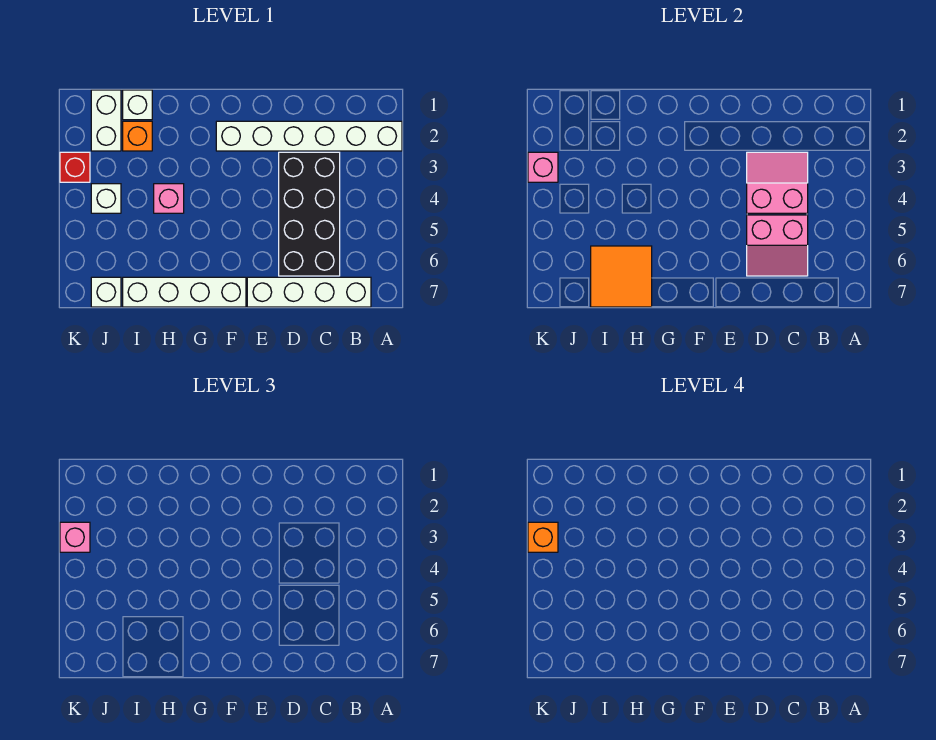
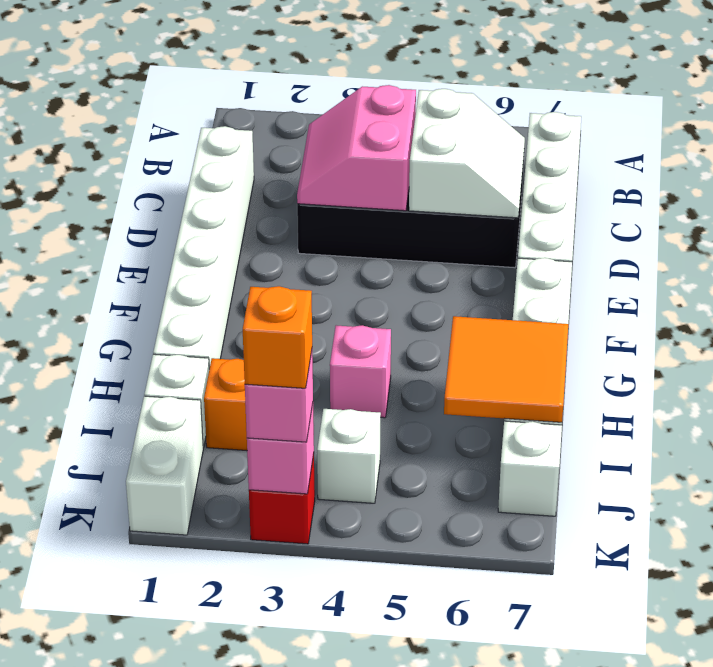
white brick A2:F2 level 1 -> white brick C1:H1 level 1
pink slope C5:D6 level 2 top 5 -> white slope C5:D6 level 2 top 5
white brick J1:J2 level 1 -> white brick J1:K1 level 1

